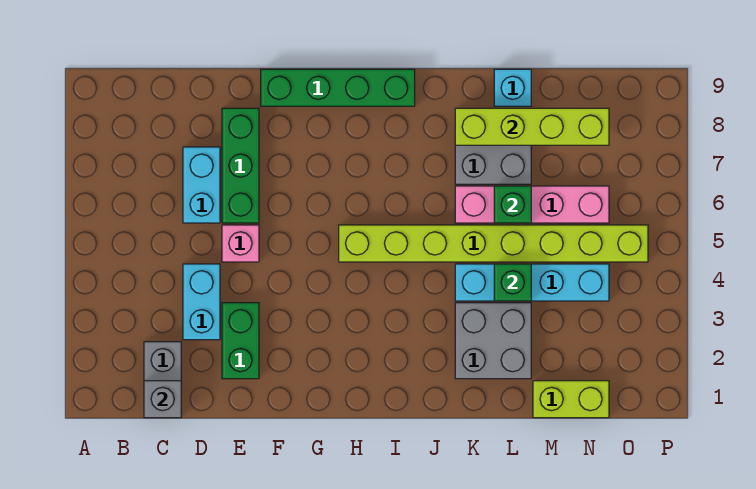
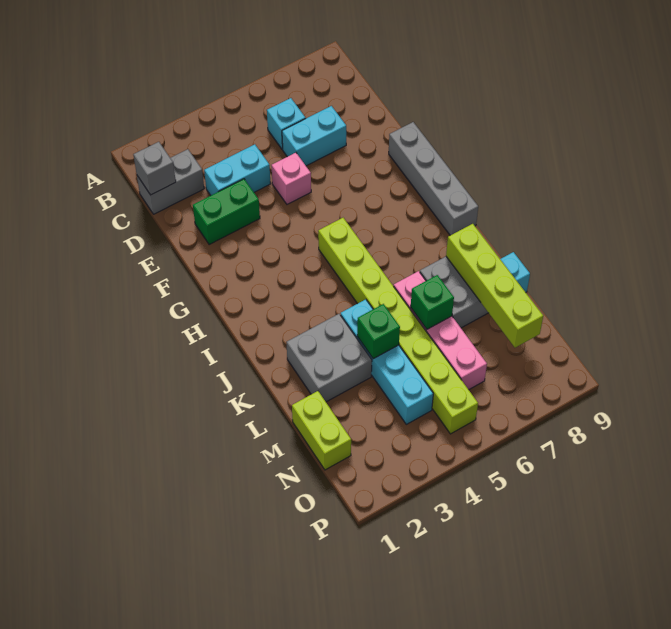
none -> cyan brick C6 level 1
green brick E6:E8 level 1 -> none
green brick F9:I9 level 1 -> grey brick F9:I9 level 1

